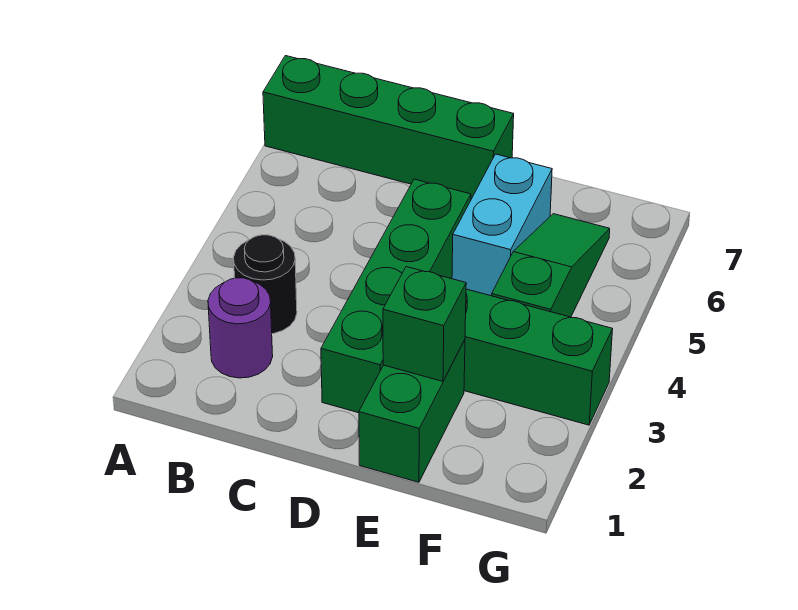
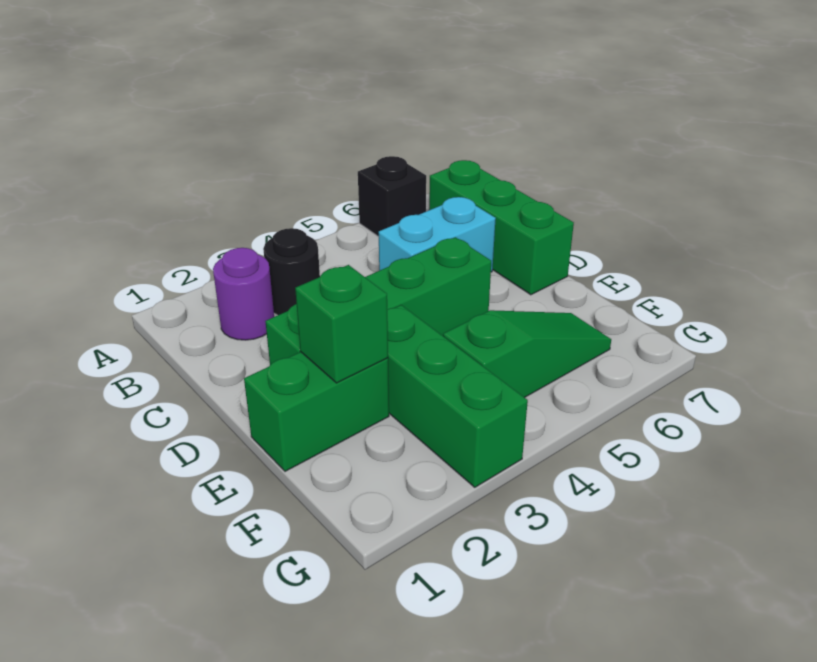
none -> black brick A6 level 1
green brick A7:D7 level 1 -> green brick B7:D7 level 1
cyan brick E5:E6 level 1 -> cyan brick C5:C6 level 1

